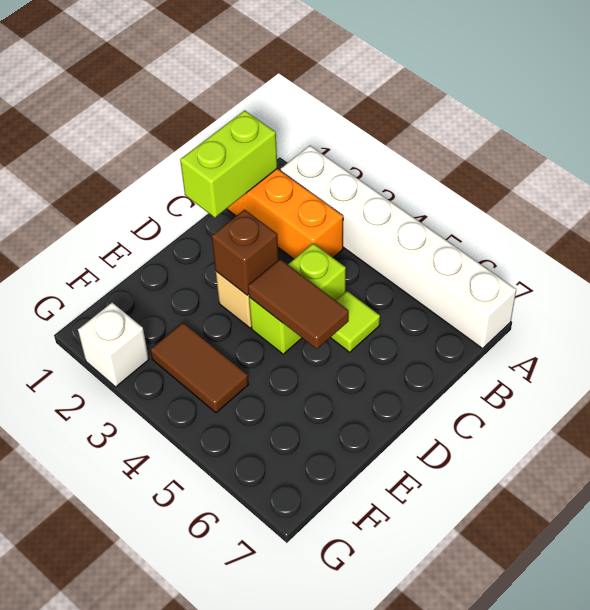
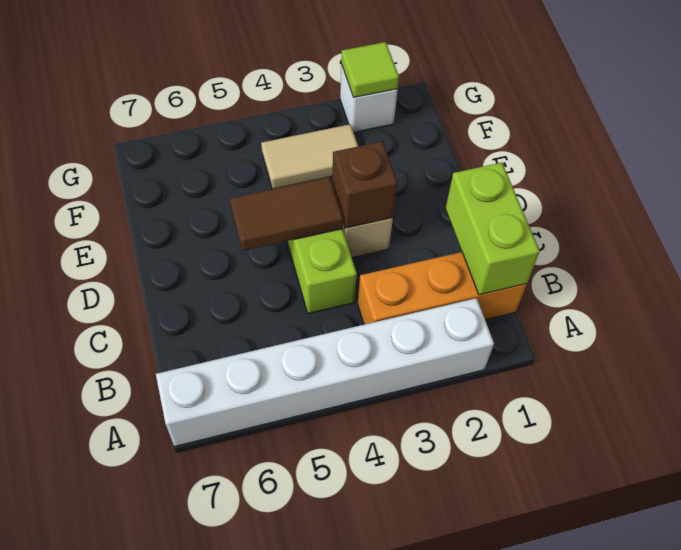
lime tile C5 level 1 -> lime tile G2 level 2
brown tile F3:F4 level 1 -> tan tile F3:F4 level 1

